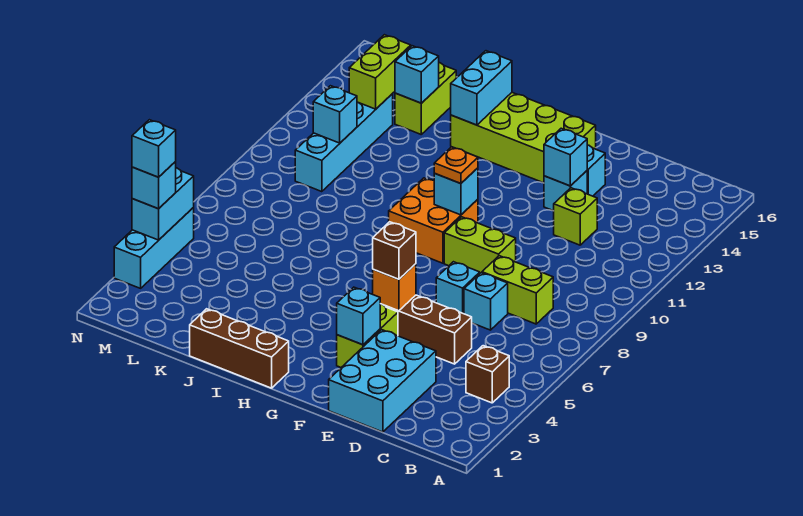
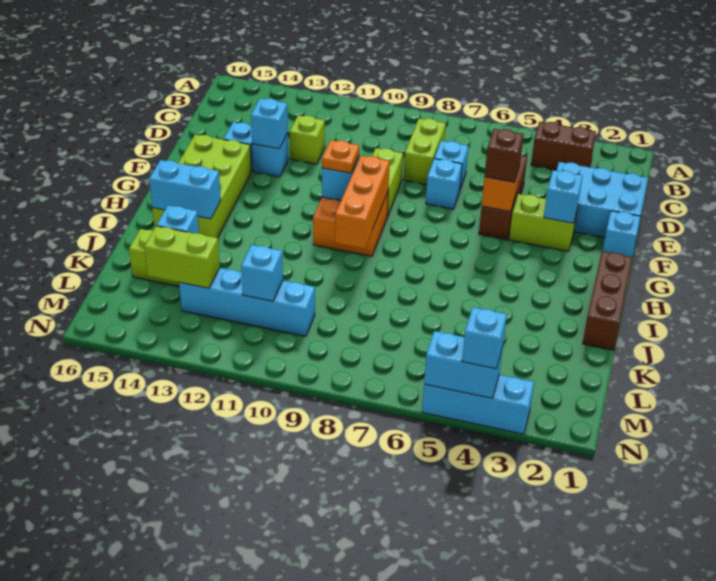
brown brick B4 level 1 -> brown brick B3:B4 level 1
none -> orange brick G9:I9 level 2
cyan brick N4 level 4 -> cyan brick F1 level 1

